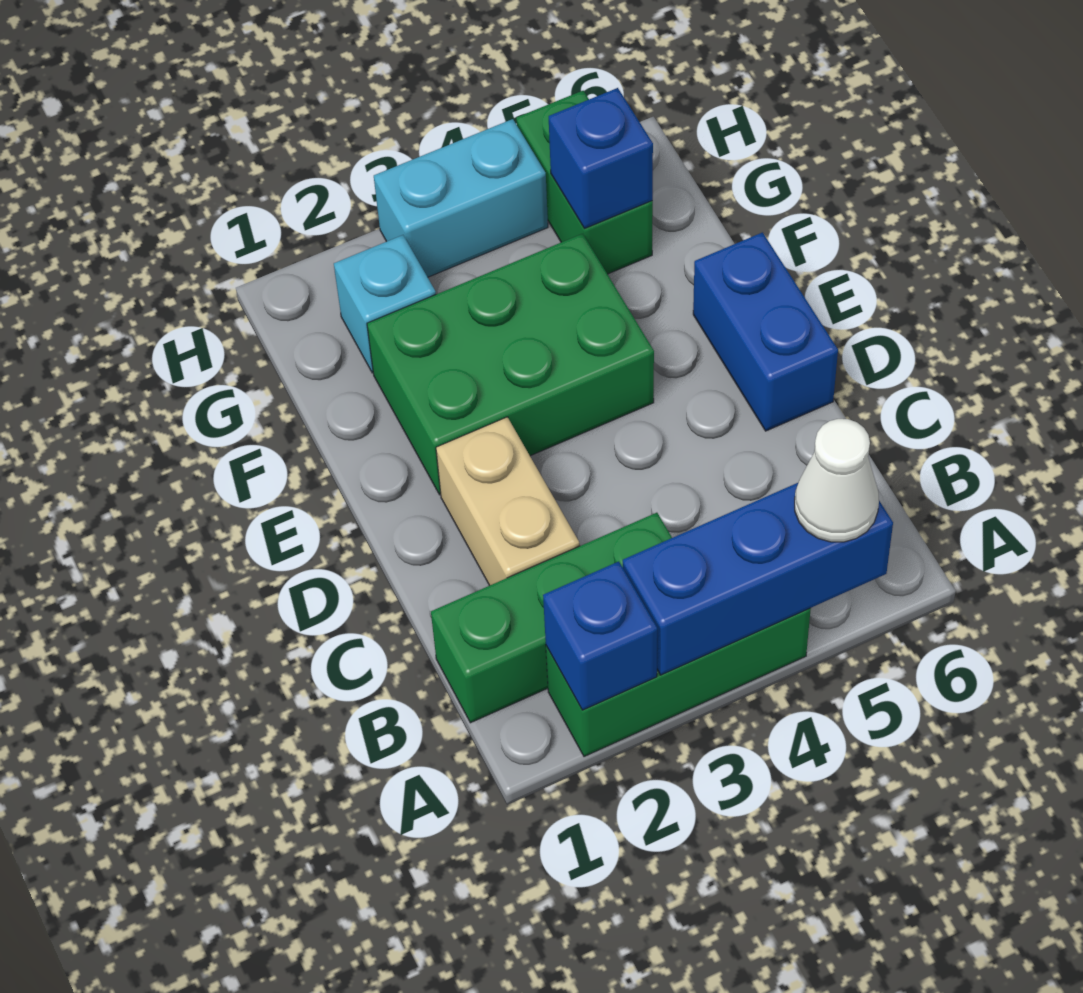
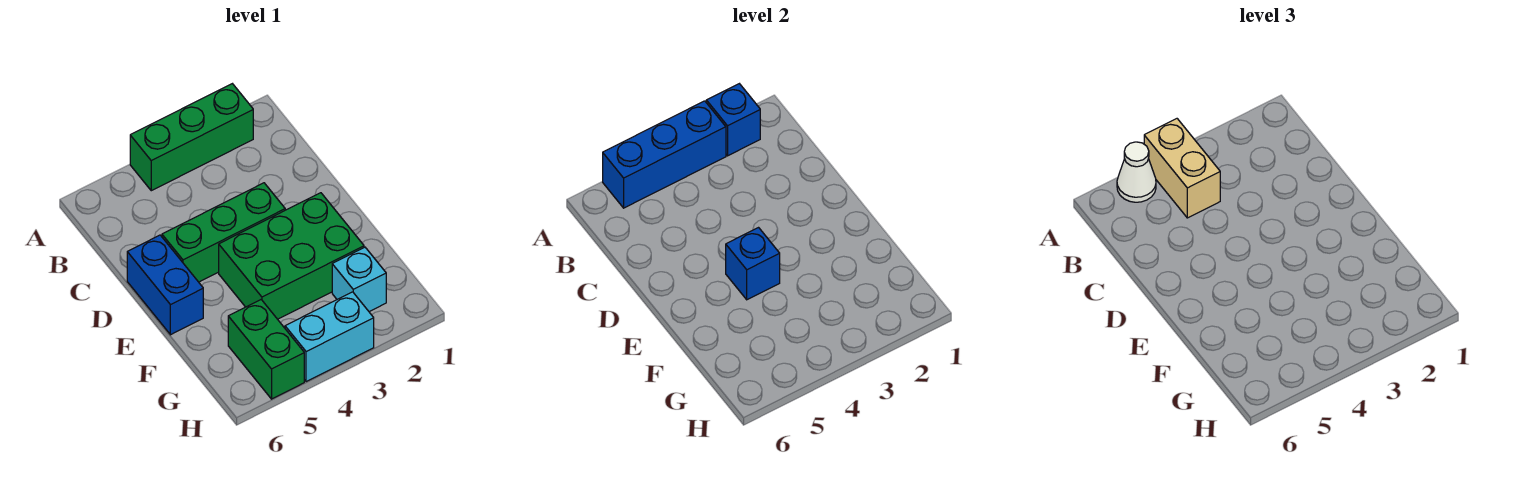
green brick B1:B3 level 1 -> green brick D3:D5 level 1
tan brick C2:D2 level 1 -> tan brick A4:B4 level 3
blue brick G5 level 2 -> blue brick E4 level 2

